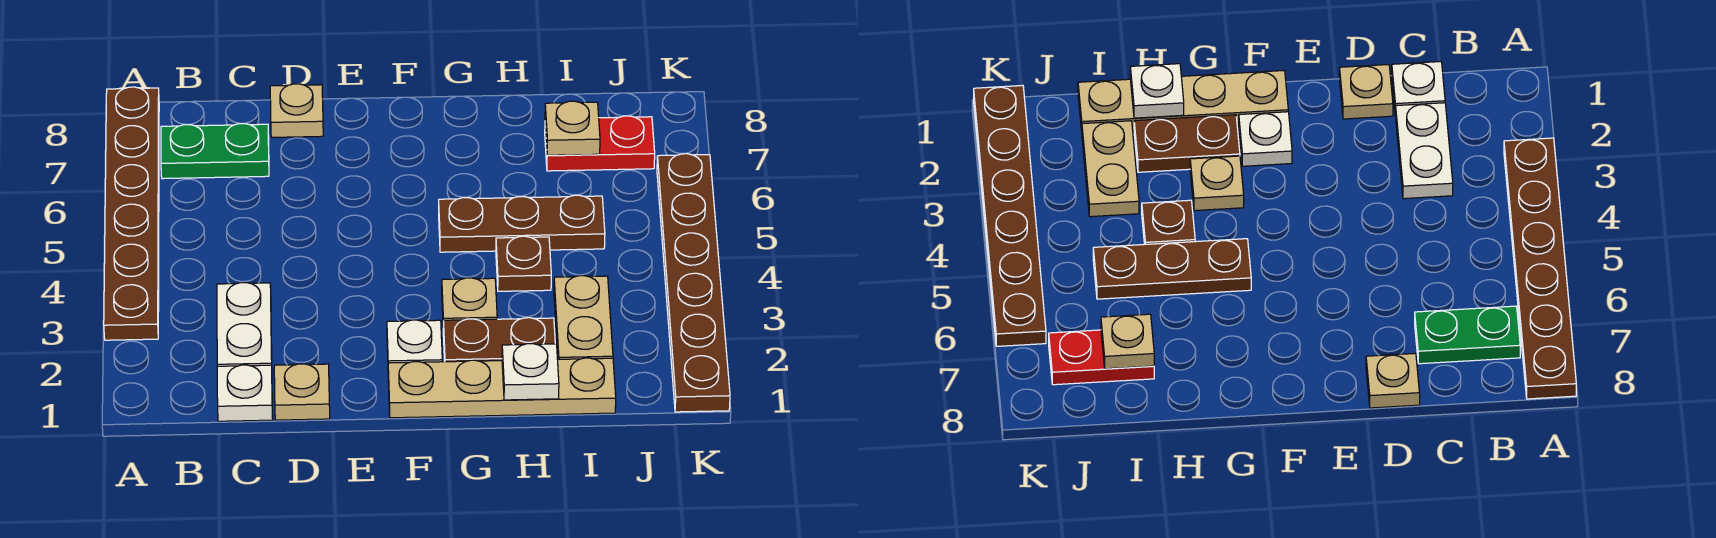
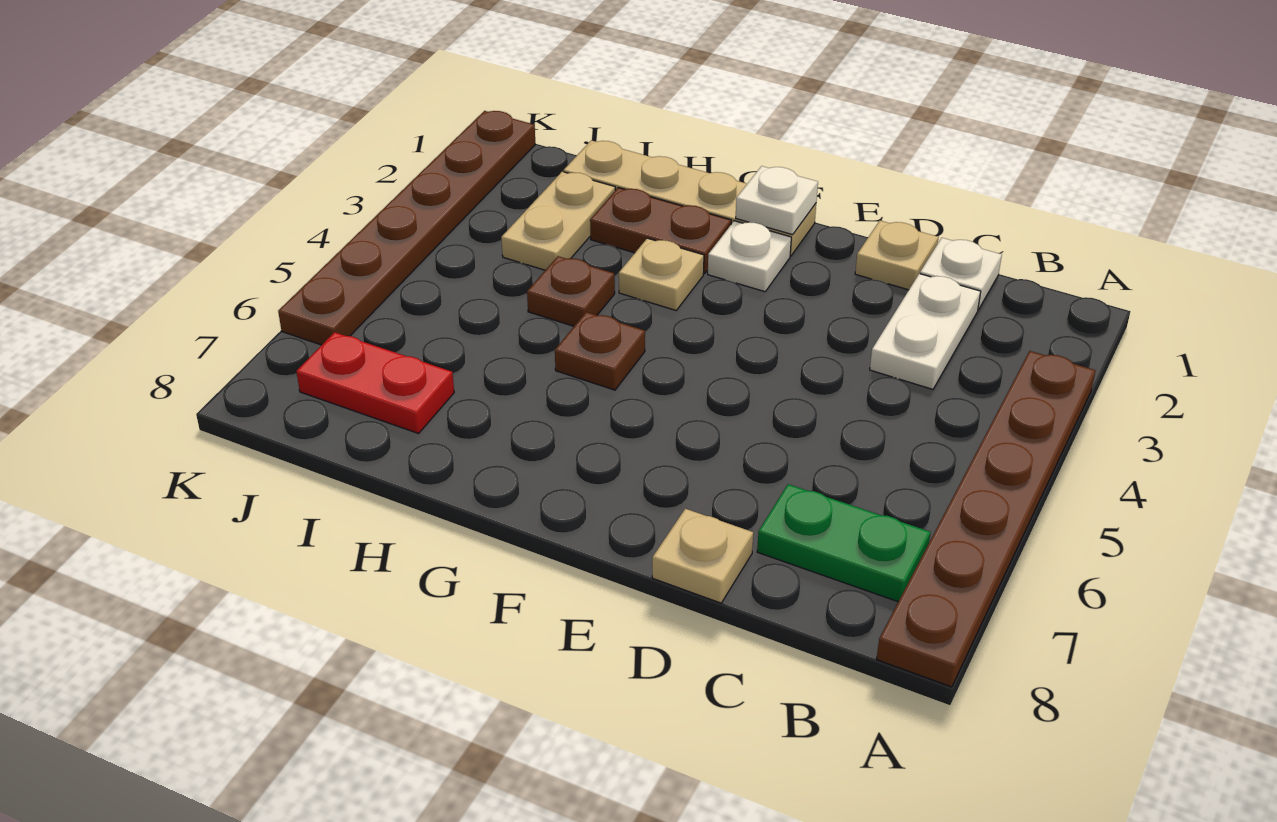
brown plate G5:I5 level 1 -> brown plate G5 level 1
white plate H1 level 2 -> white plate F1 level 2
tan plate I7 level 2 -> none

